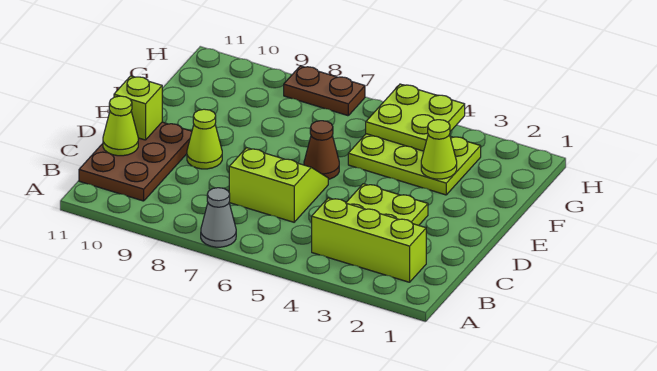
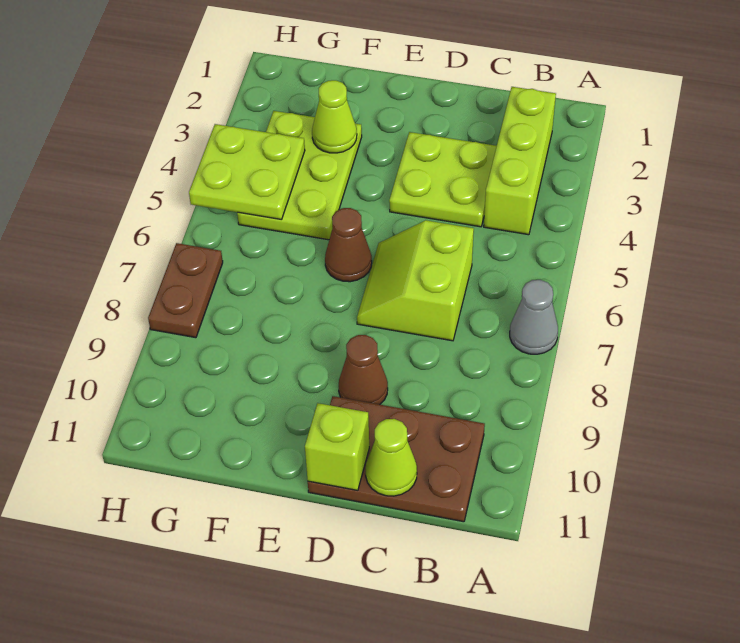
lime cone D9 level 1 -> brown cone D9 level 1

